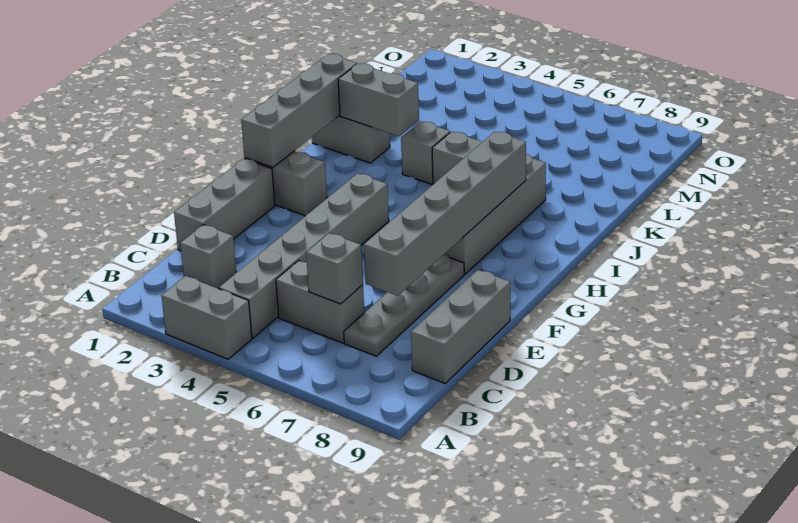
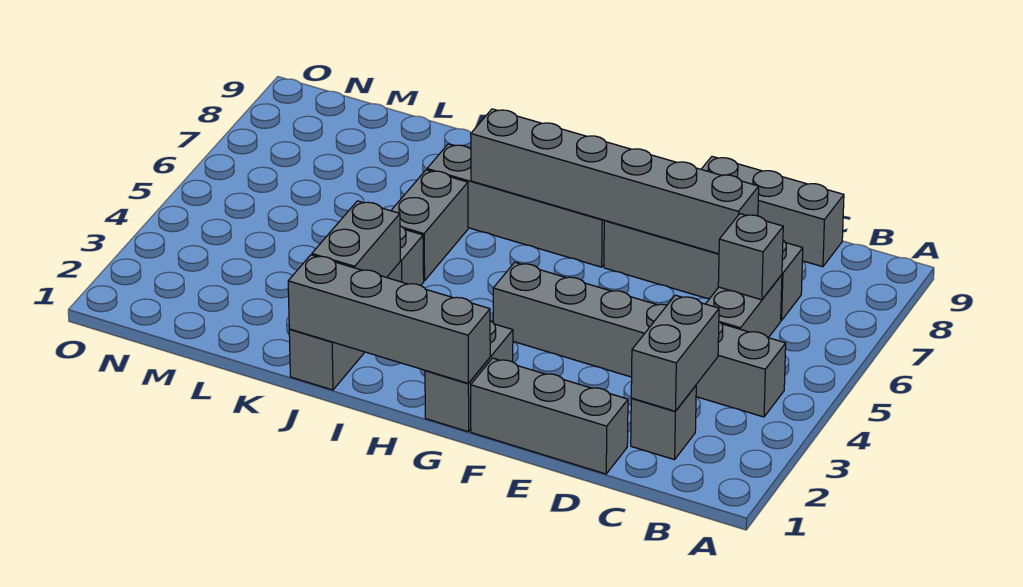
grey brick A3:A4 level 1 -> grey brick C2:C3 level 2
grey plate C7:F7 level 1 -> grey brick C7:F7 level 1

